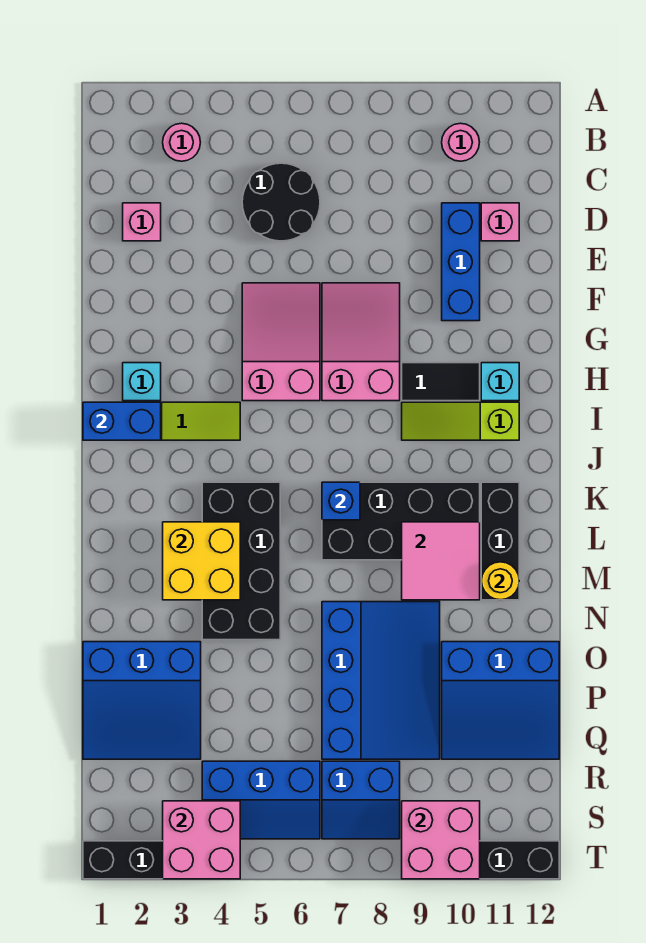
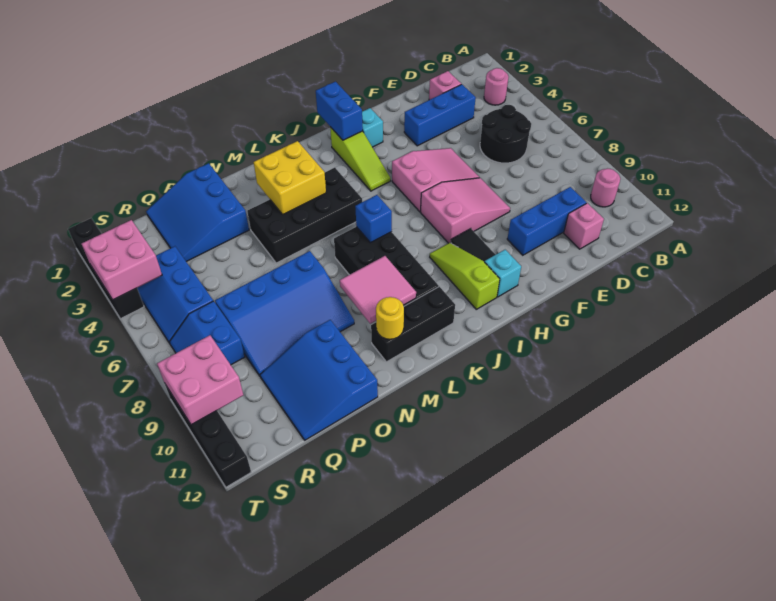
none -> blue brick D3:F3 level 1

